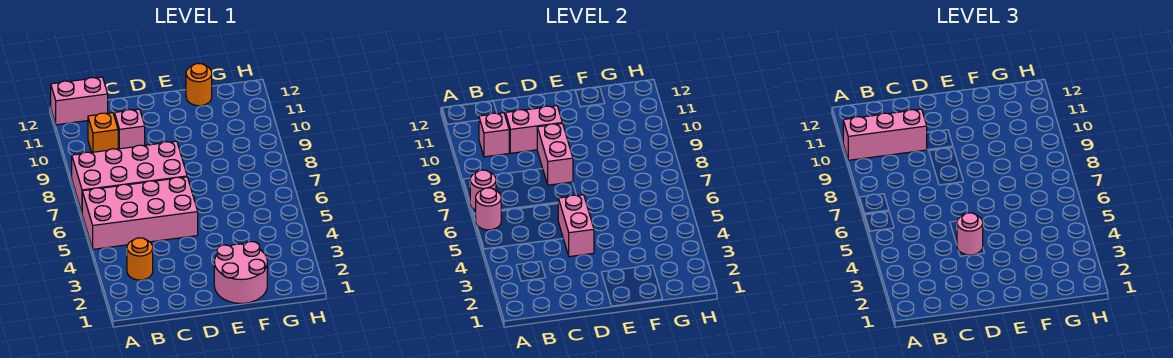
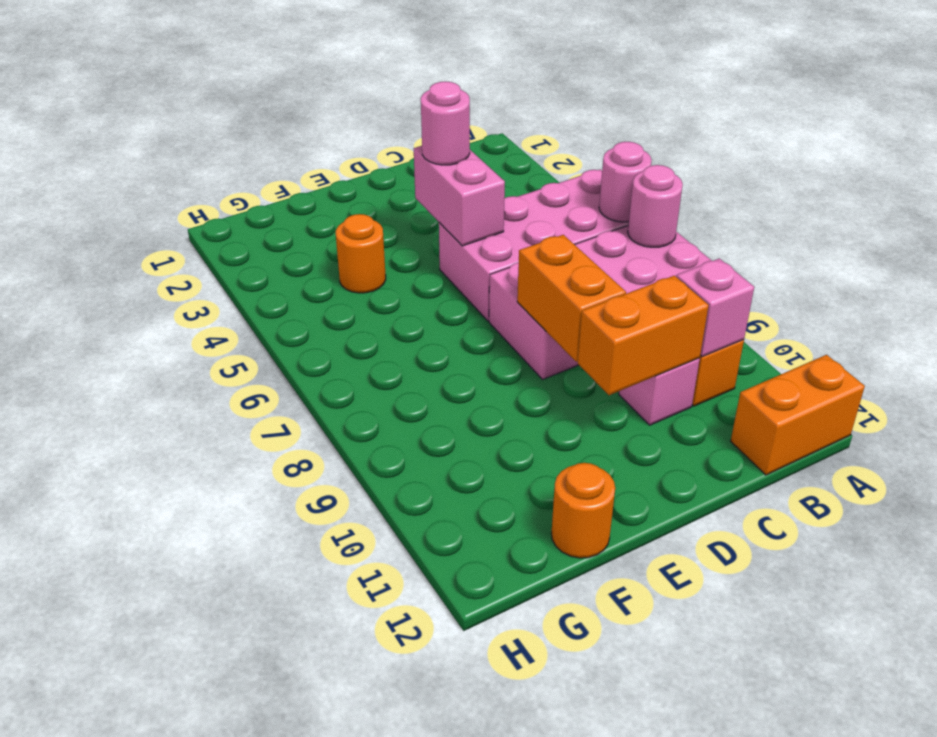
pink brick A10:C10 level 3 -> none
pink brick A12:B12 level 1 -> orange brick A12:B12 level 1
orange round brick B3 level 1 -> orange round brick F4 level 1
pink brick C10:D10 level 2 -> orange brick C10:D10 level 2
pink brick D8:D9 level 2 -> orange brick D8:D9 level 2
pink round brick E1:F2 level 1 -> none

